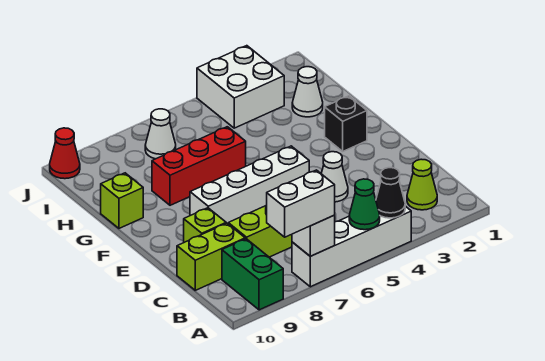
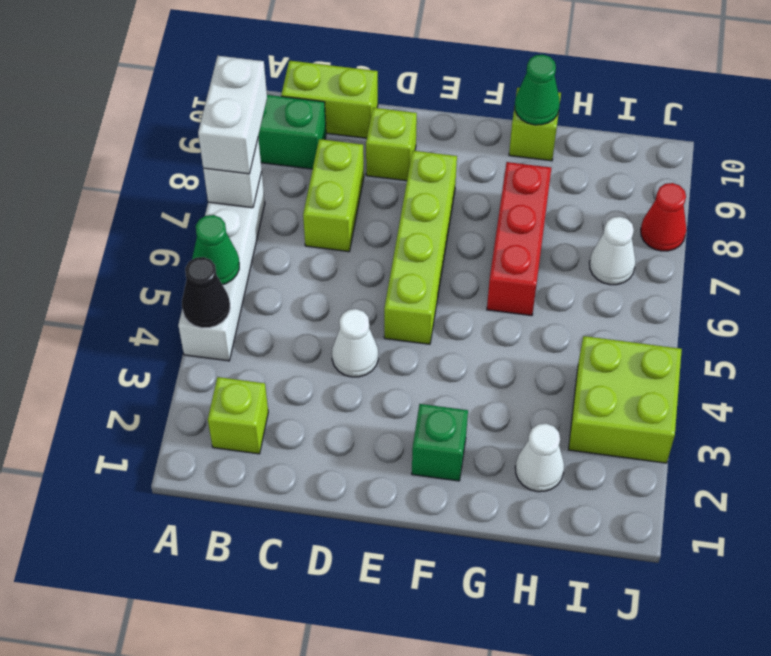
lime cone B2 level 1 -> lime brick B2 level 1
lime brick C9:C10 level 1 -> lime brick B10:C10 level 1
white brick E5:E8 level 1 -> lime brick E5:E8 level 1
black brick F2 level 1 -> green brick F2 level 1
none -> green cone G10 level 2
white brick I3:J4 level 1 -> lime brick I3:J4 level 1
red cone J10 level 1 -> red cone J8 level 1

